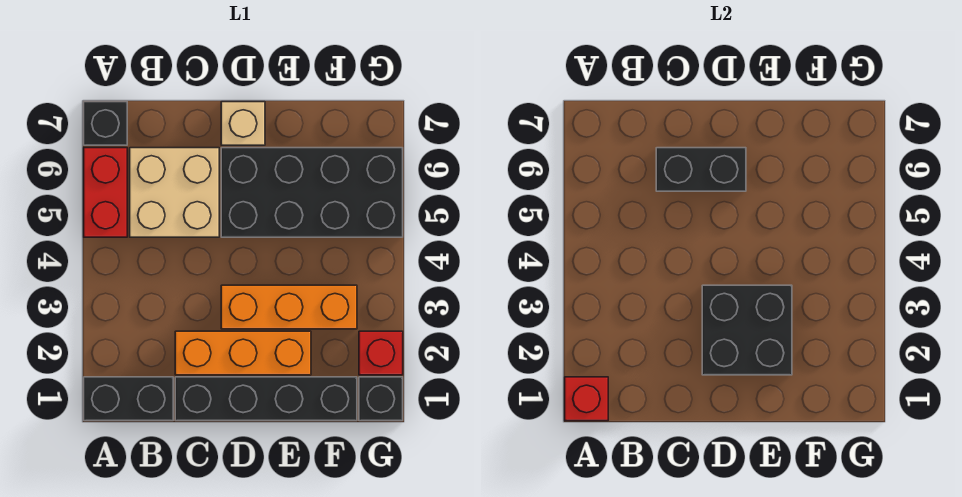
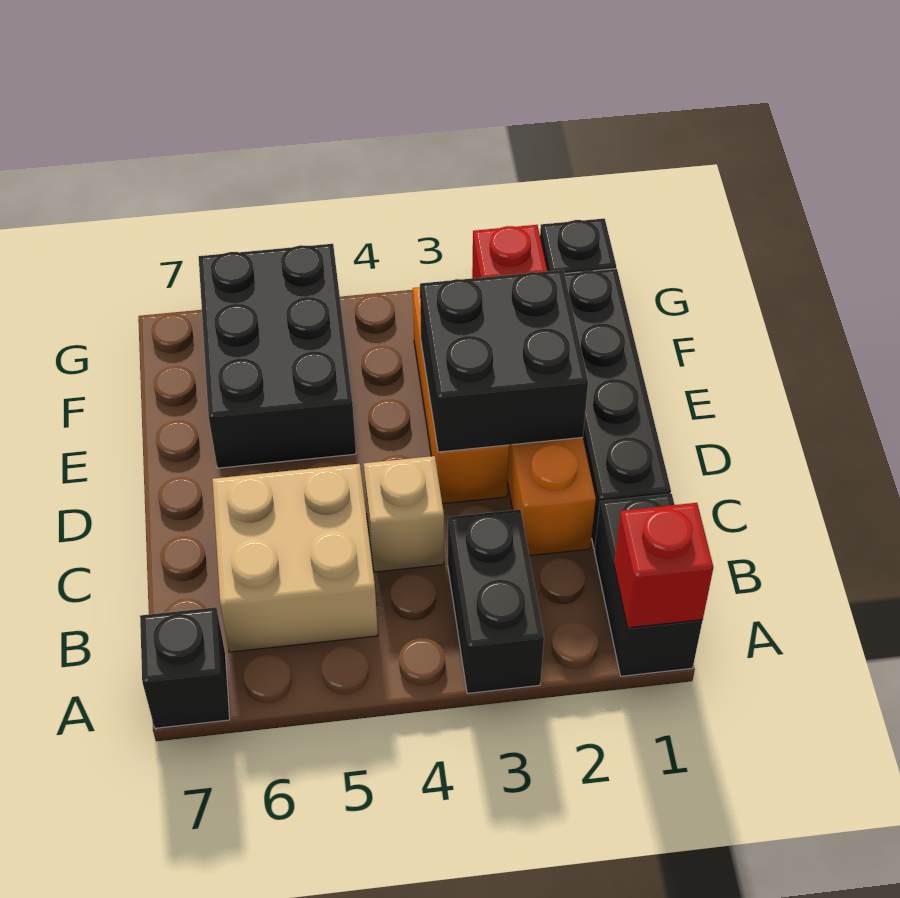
red brick A5:A6 level 1 -> none
black brick C6:D6 level 2 -> black brick A3:B3 level 1
black brick D5:G6 level 1 -> black brick E5:G6 level 1
tan brick D7 level 1 -> tan brick C4 level 1

